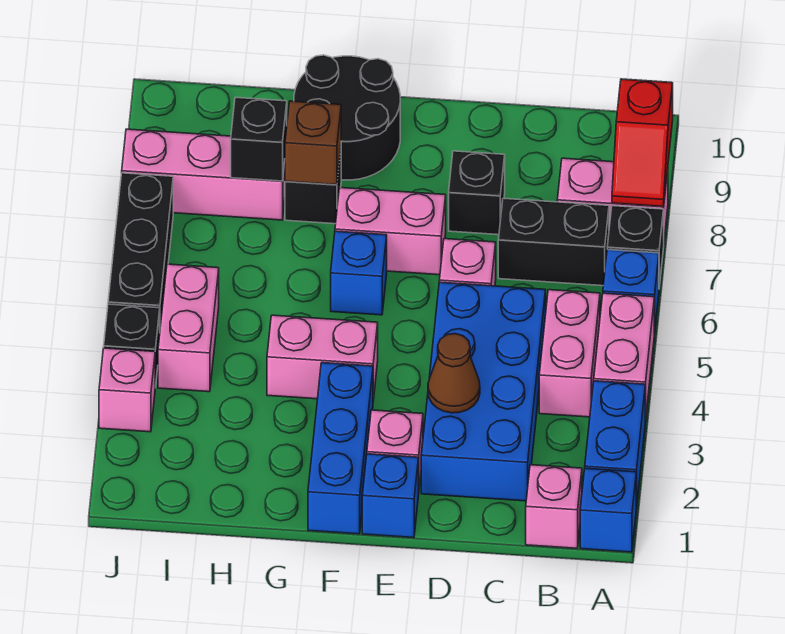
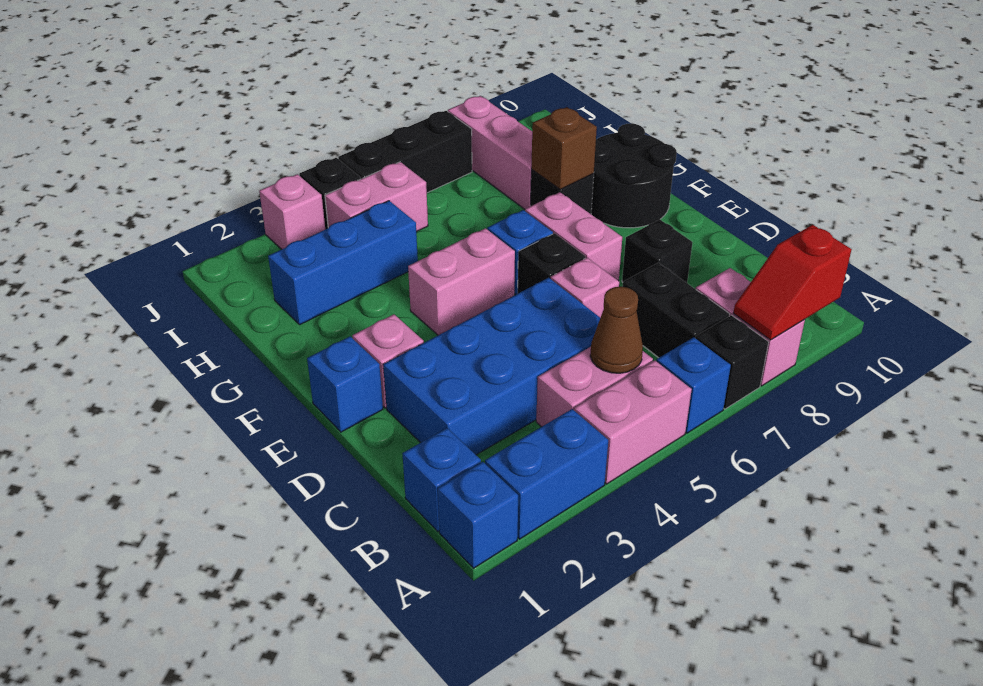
pink brick B1 level 1 -> blue brick B1 level 1
brown cone D3 level 2 -> brown cone B5 level 2
blue brick F1:F3 level 1 -> blue brick H2:H4 level 1
pink brick F4:G4 level 1 -> pink brick F4:F5 level 1
black brick H8 level 2 -> black brick E6 level 1

